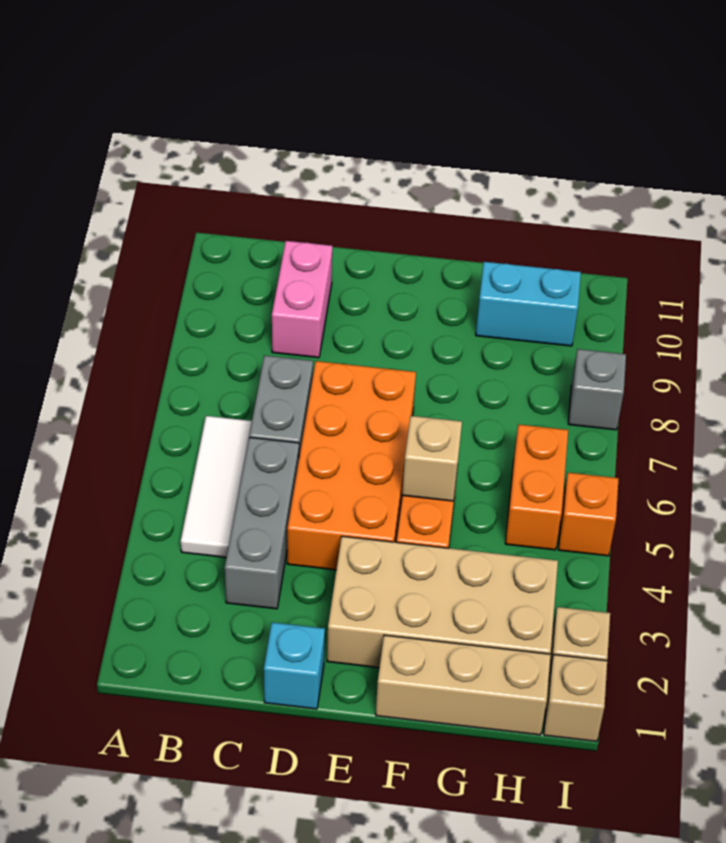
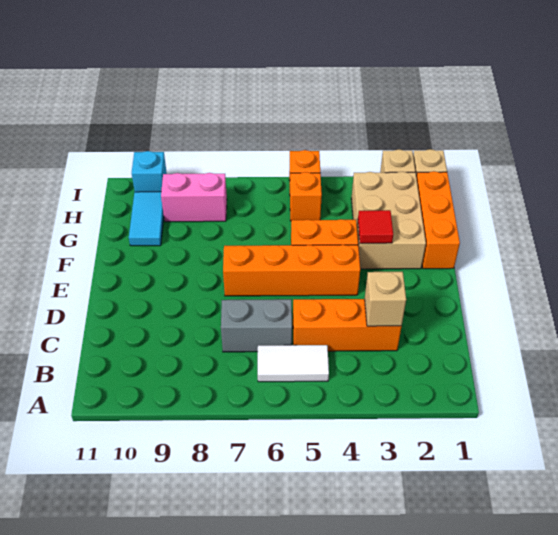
white tile B4:B6 level 1 -> white tile B5:B6 level 1
grey brick C3:C5 level 1 -> orange brick C3:C5 level 1
pink brick C9:C10 level 1 -> pink brick H8:H9 level 1
cyan brick D1 level 1 -> cyan brick I10 level 1
orange brick D4:E7 level 1 -> orange brick E4:E7 level 1
tan brick E2:H3 level 1 -> tan brick F2:H3 level 1
tan brick F1:H1 level 1 -> orange brick F1:H1 level 1
none -> red tile F3 level 2
tan brick F5 level 2 -> tan brick C3 level 2
cyan brick G10:H10 level 1 -> cyan tile G10:H10 level 1
orange brick H5:H6 level 1 -> orange brick H5 level 1
grey brick I8 level 1 -> none

